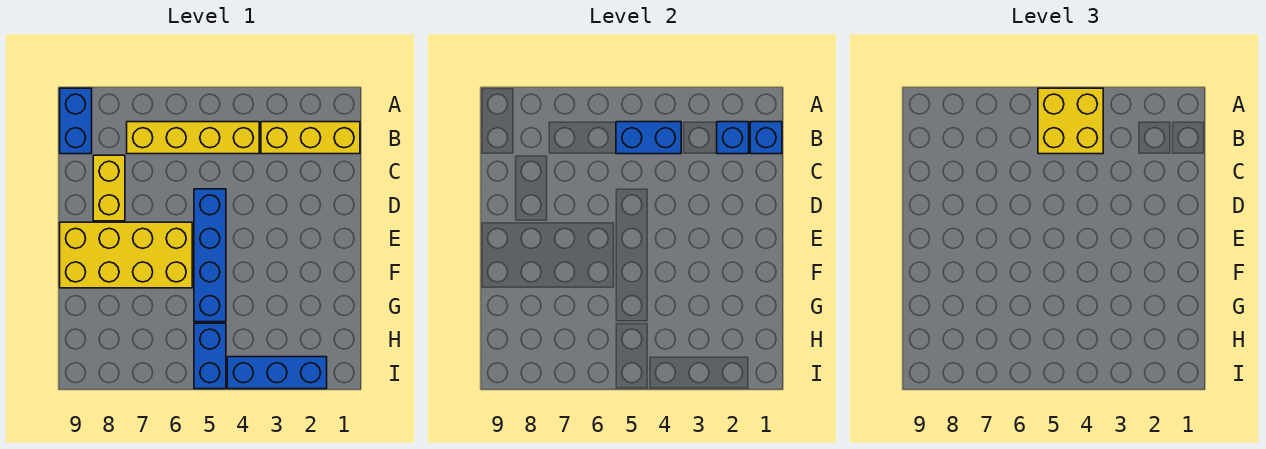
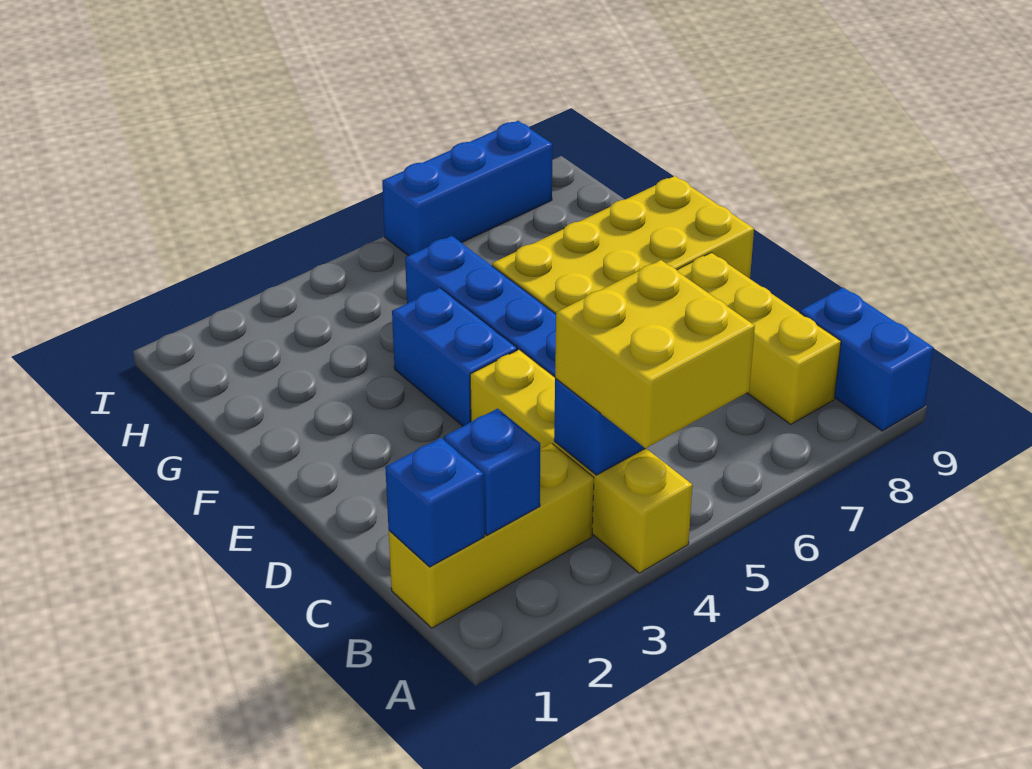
yellow brick B4:B7 level 1 -> yellow brick A4:D4 level 1
yellow brick C8:D8 level 1 -> yellow brick B8:D8 level 1
blue brick H5:I5 level 1 -> blue brick E4:F4 level 1
blue brick I2:I4 level 1 -> blue brick I6:I8 level 1

